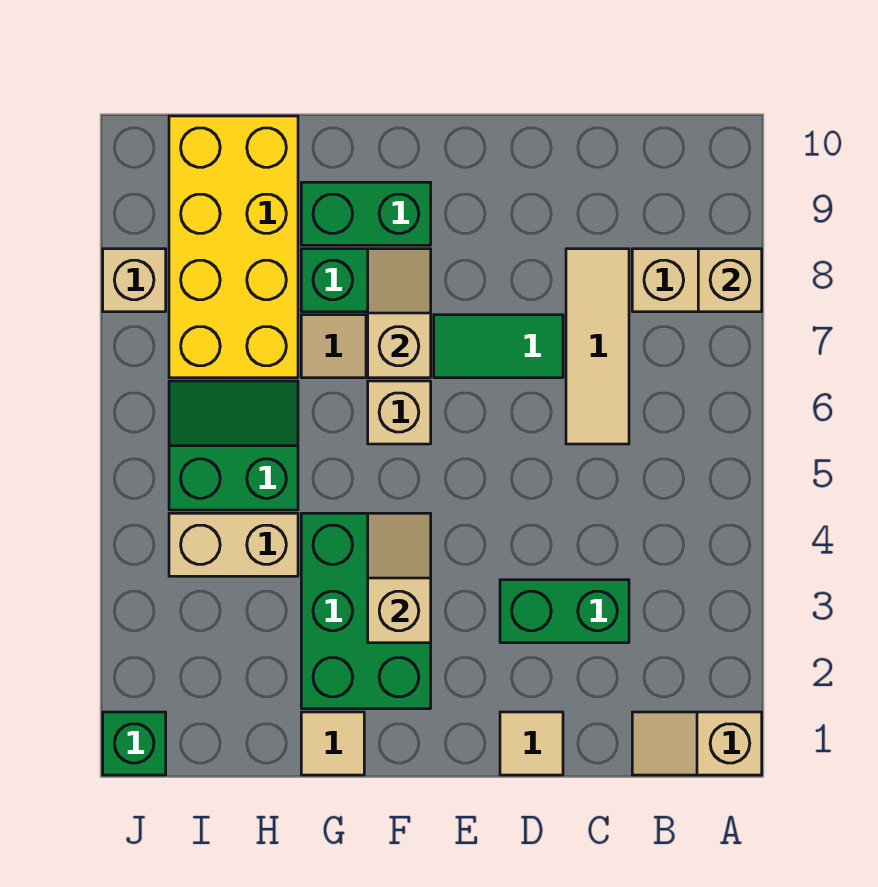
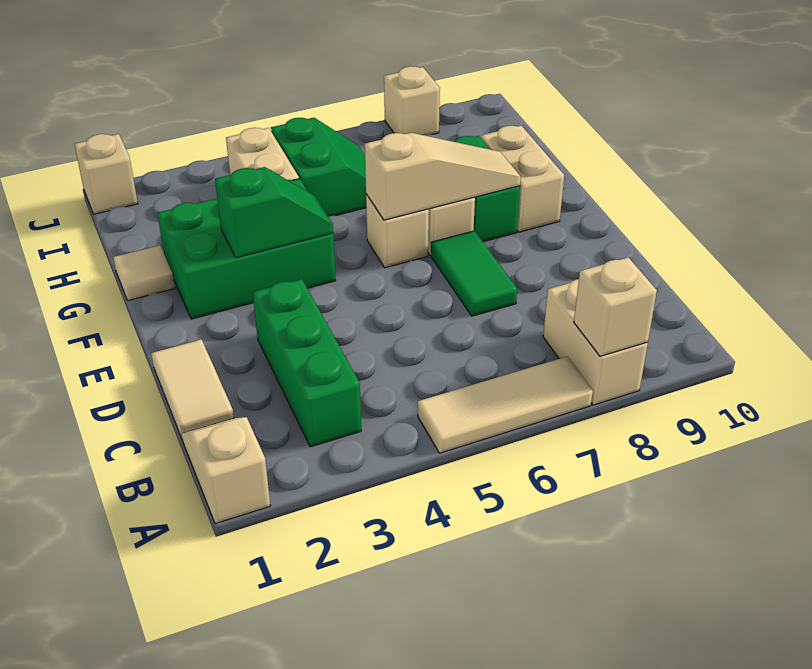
green brick C3:D3 level 1 -> green brick B3:D3 level 1
tan tile C6:C8 level 1 -> tan tile A5:A7 level 1
tan tile D1 level 1 -> tan tile C1:D1 level 1
tan slope F3:F4 level 2 top 3 -> green slope F3:F4 level 2 top 3
tan slope F7:F8 level 2 top 7 -> tan slope F6:F8 level 2 top 6
green brick F9:G9 level 1 -> tan brick F9:G9 level 1
yellow brick H7:I10 level 1 -> none
green brick J1 level 1 -> tan brick J1 level 1

